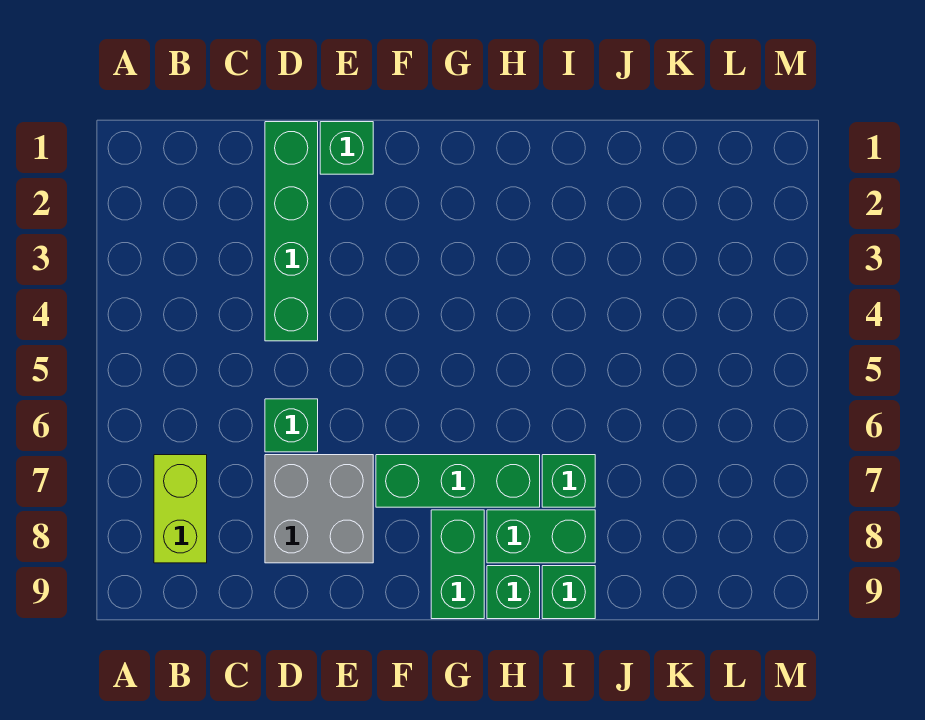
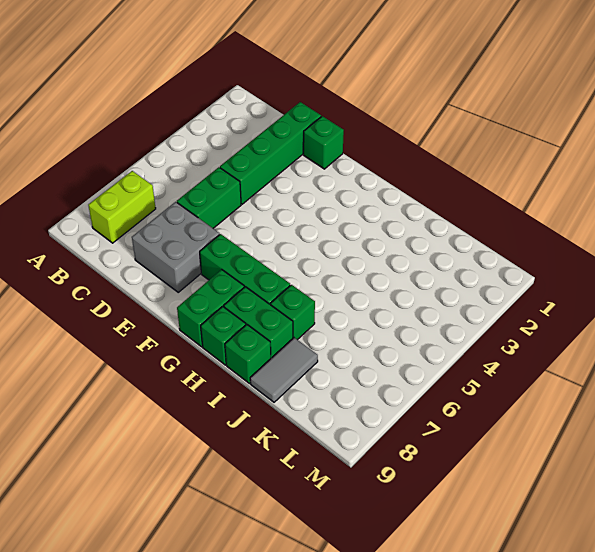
green brick D6 level 1 -> green brick D5:D6 level 1
none -> grey tile J8:J9 level 1

